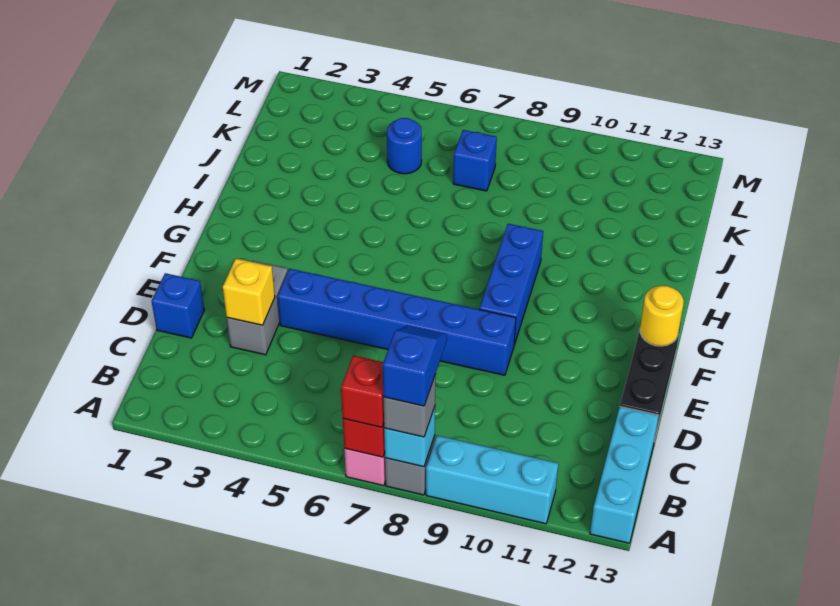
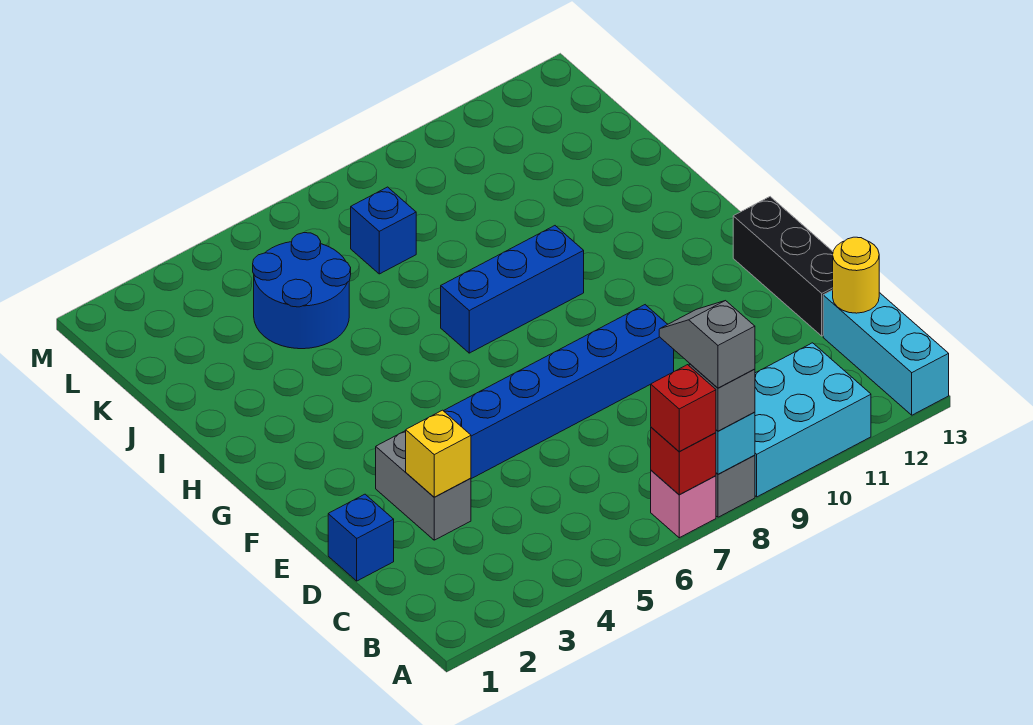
blue slope A8:B8 level 4 top A -> grey slope A8:B8 level 4 top A
cyan brick A9:A11 level 1 -> cyan brick A9:B11 level 1
blue brick F9:H9 level 1 -> blue brick H7:H9 level 1
yellow round brick F13 level 2 -> yellow round brick C13 level 2
blue round brick K5 level 1 -> blue round brick J4:K5 level 1

